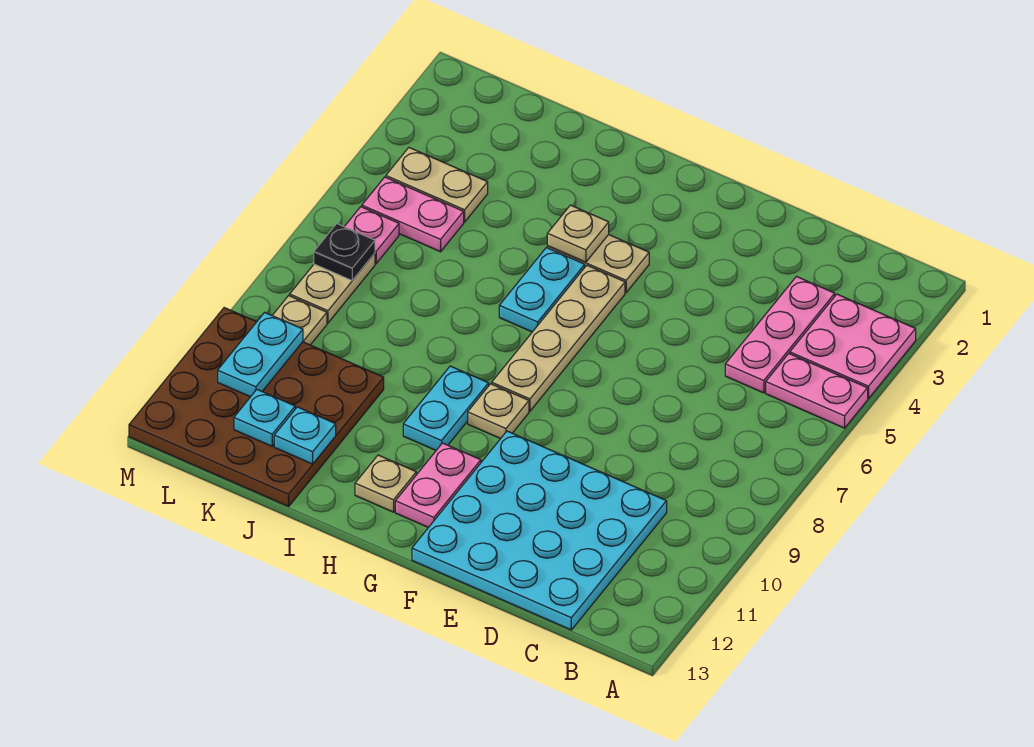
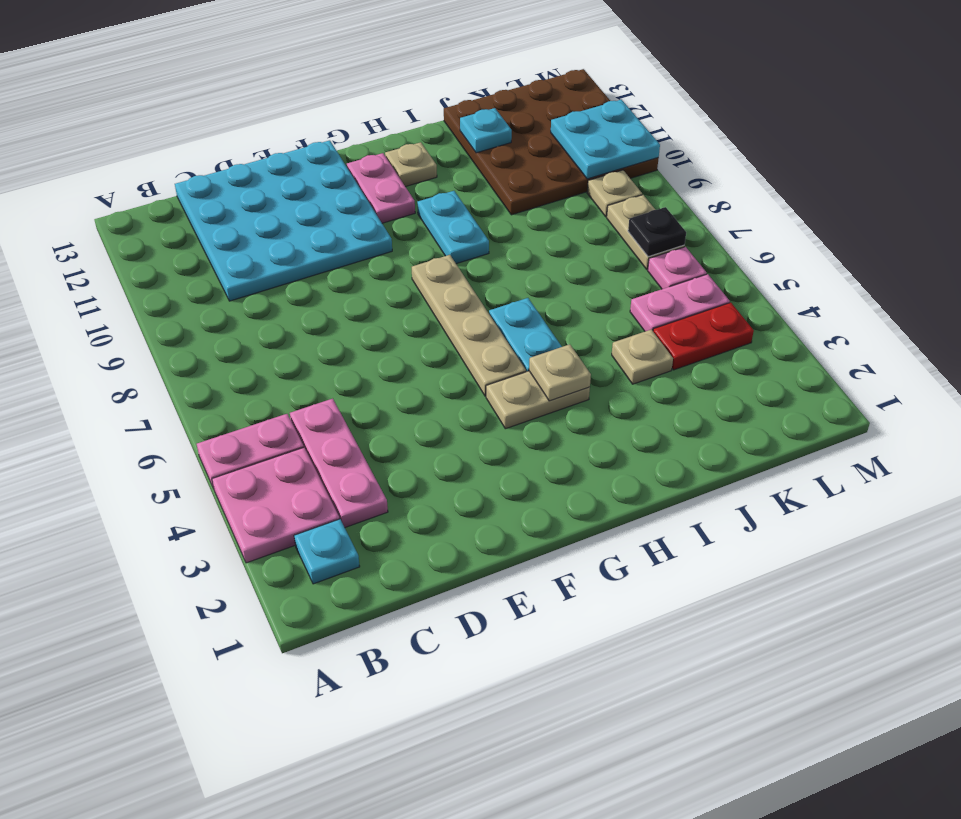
tan plate G9 level 1 -> tan plate J4 level 1
tan plate K4:L4 level 1 -> red plate K4:L4 level 1
cyan plate K12 level 2 -> cyan plate B2 level 1
cyan plate L10:L11 level 2 -> cyan plate L10:M11 level 2

